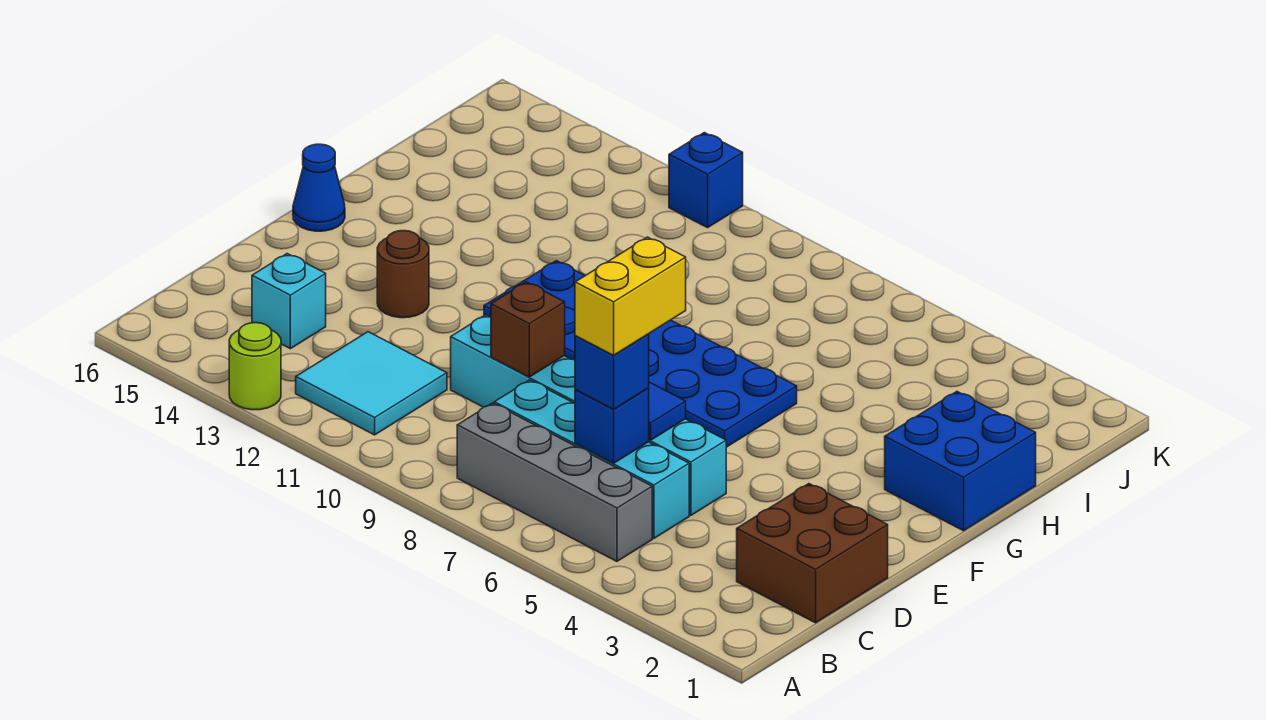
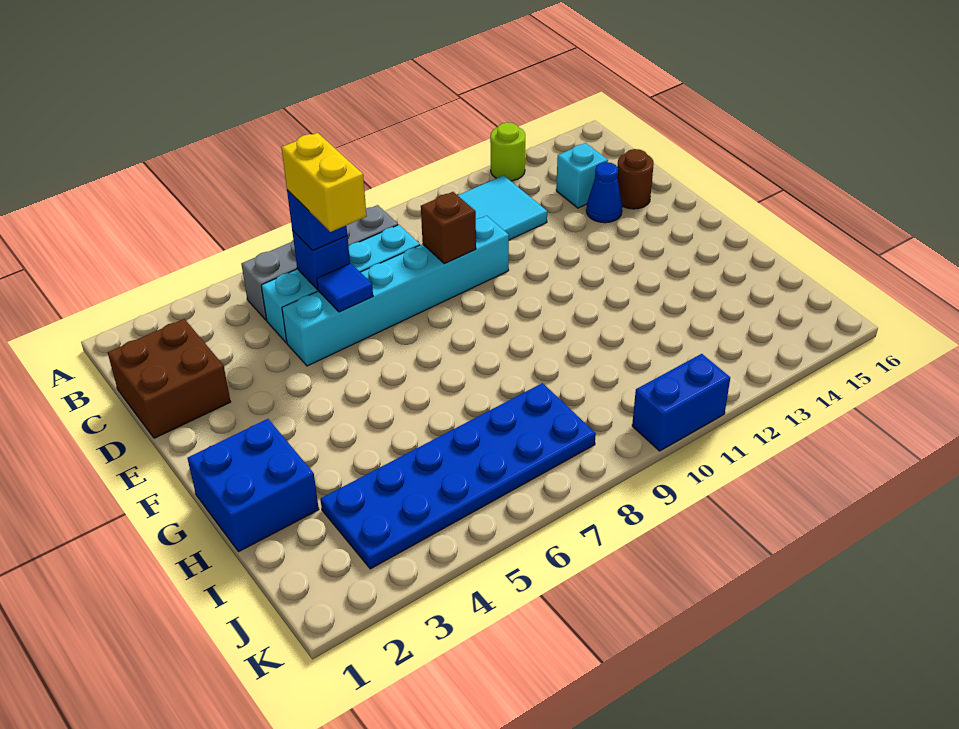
brown round brick E13 level 1 -> brown round brick D15 level 1
blue plate F6:G11 level 1 -> blue plate I3:J8 level 1
blue cone F16 level 1 -> blue cone D14 level 1
blue brick K11 level 1 -> blue brick K10:K11 level 1

